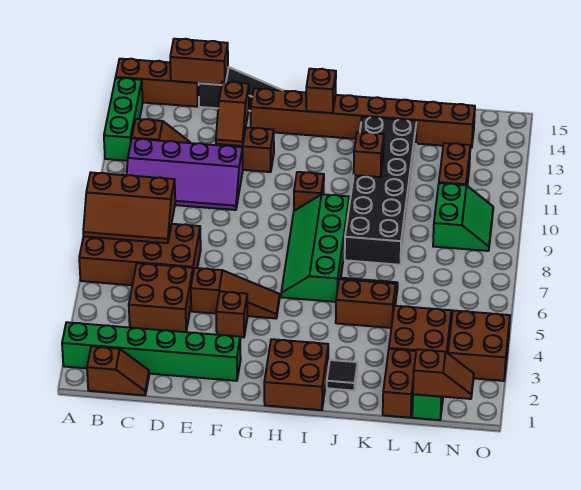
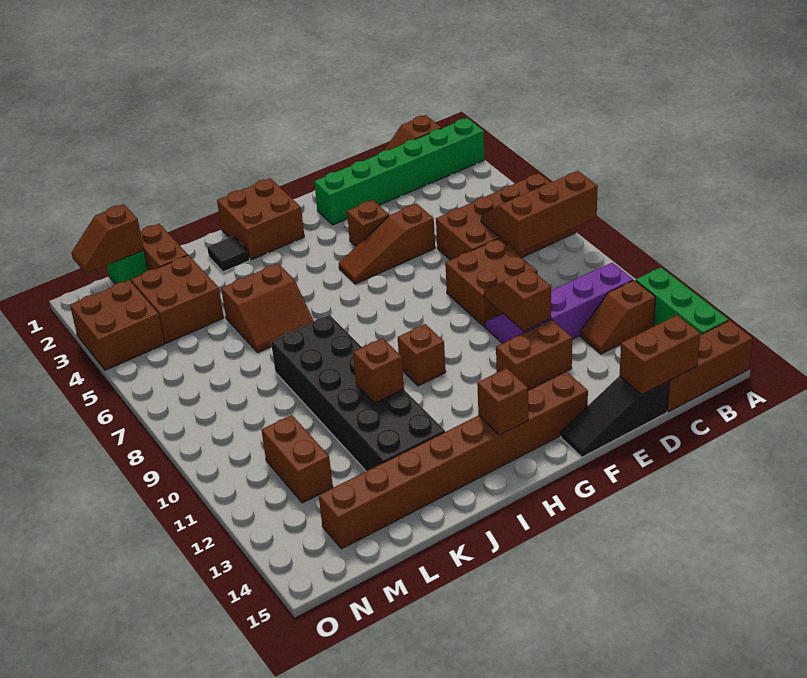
brown brick C4:D5 level 1 -> brown brick D8:E9 level 1
brown slope E12:E13 level 2 top 13 -> brown slope E10:E11 level 2 top 11
green slope H6:I9 level 1 top I -> none
green slope M9:N10 level 1 top M -> none

